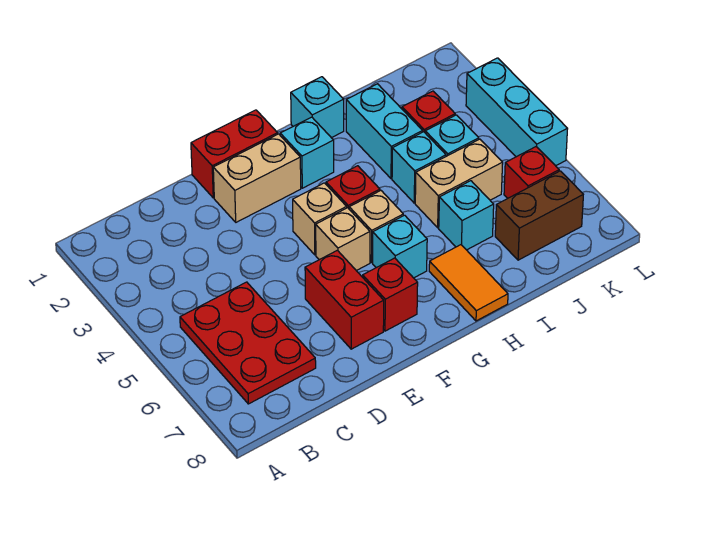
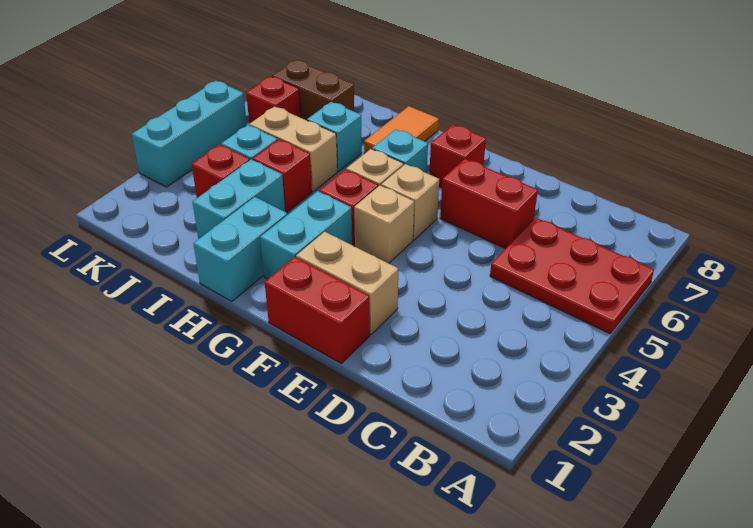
red plate B5:C7 level 1 -> red plate A5:C6 level 1
red brick E6:E7 level 1 -> red brick D6:E6 level 1
cyan brick G2 level 1 -> cyan brick G2:G3 level 1
cyan brick H1 level 1 -> cyan brick H1:H2 level 1
cyan brick I4 level 1 -> red brick I4 level 1

